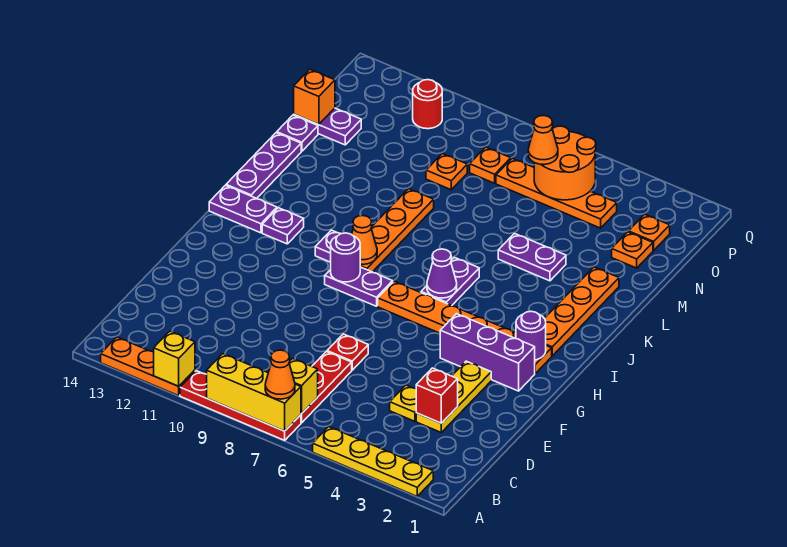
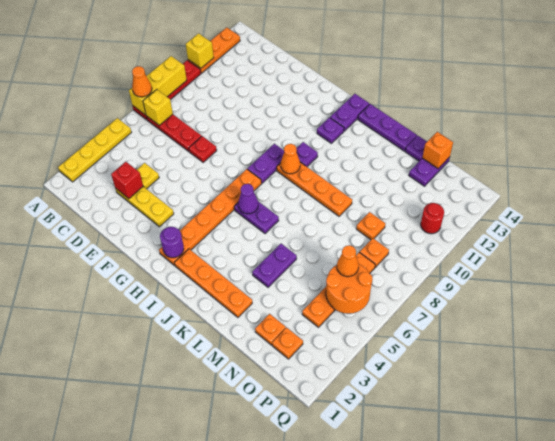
purple brick G2:G4 level 1 -> none
purple round brick H9 level 2 -> none

